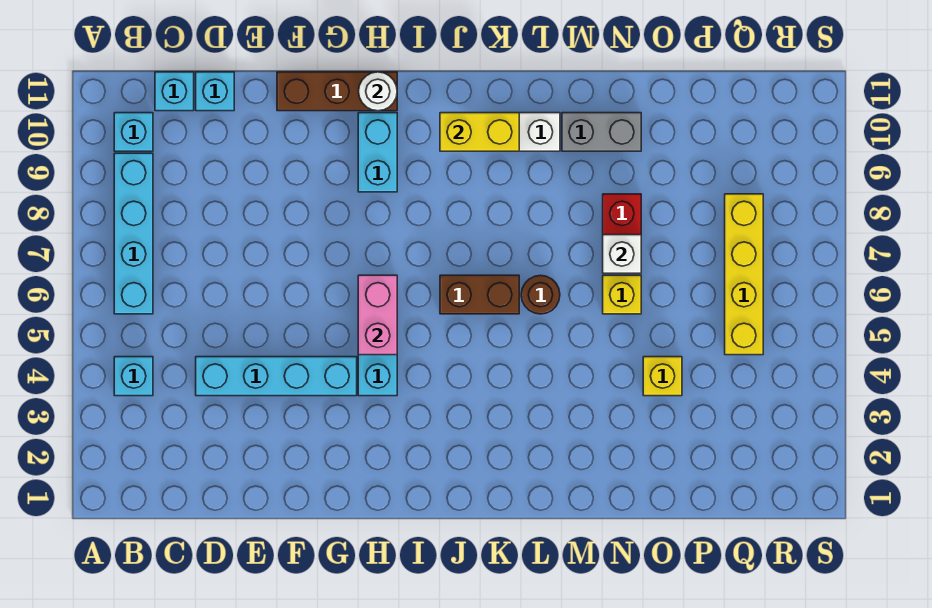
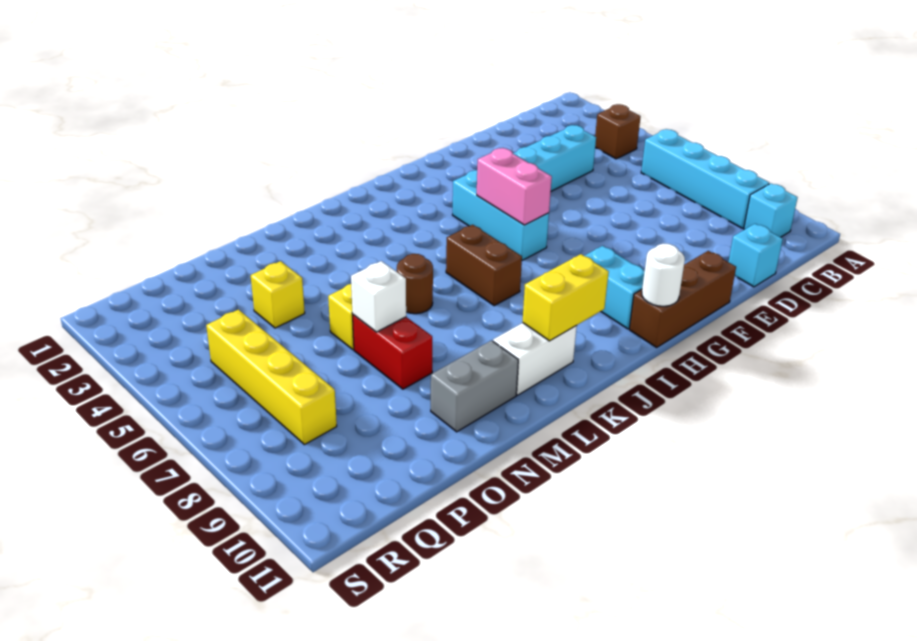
cyan brick B4 level 1 -> brown brick B4 level 1
cyan brick C11 level 1 -> none
brown brick J6:K6 level 1 -> brown brick J6:J7 level 1

